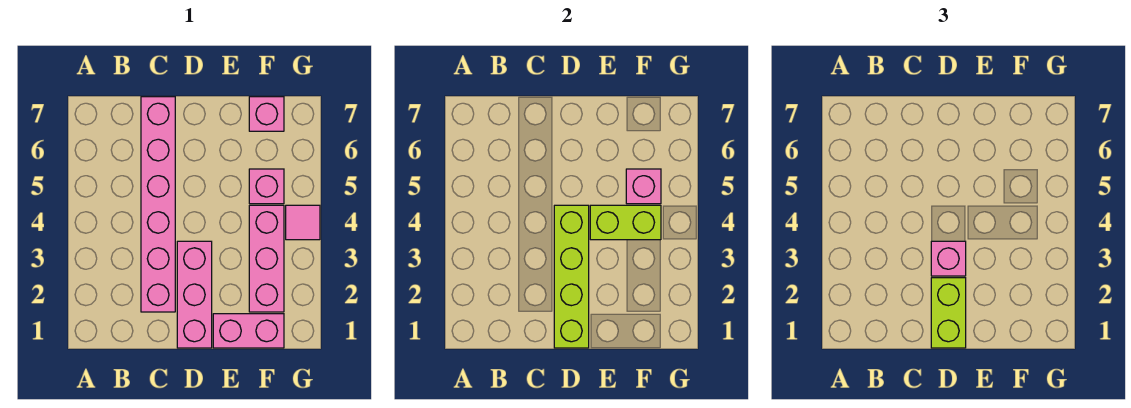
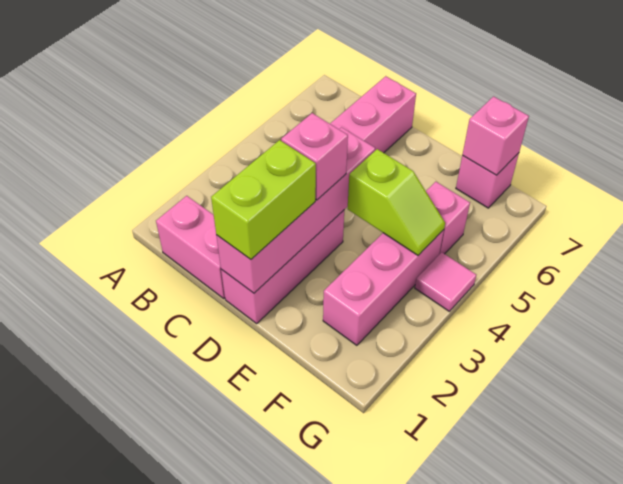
lime brick D1:D4 level 2 -> pink brick D1:D4 level 2
pink brick E1:F1 level 1 -> pink brick B1:C1 level 1
lime brick E4:F4 level 2 -> lime slope E4:F4 level 2 top E
pink brick F5 level 2 -> pink brick F7 level 2

